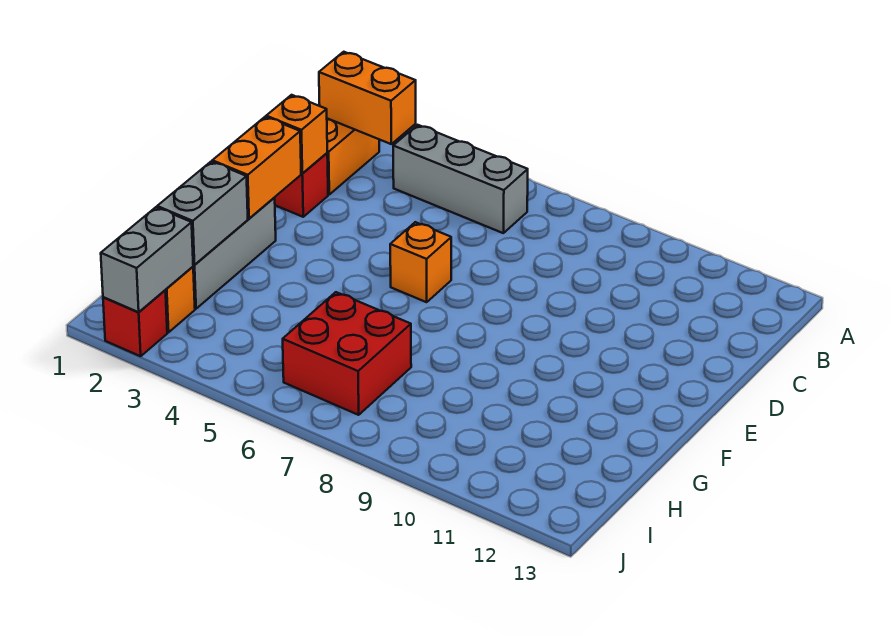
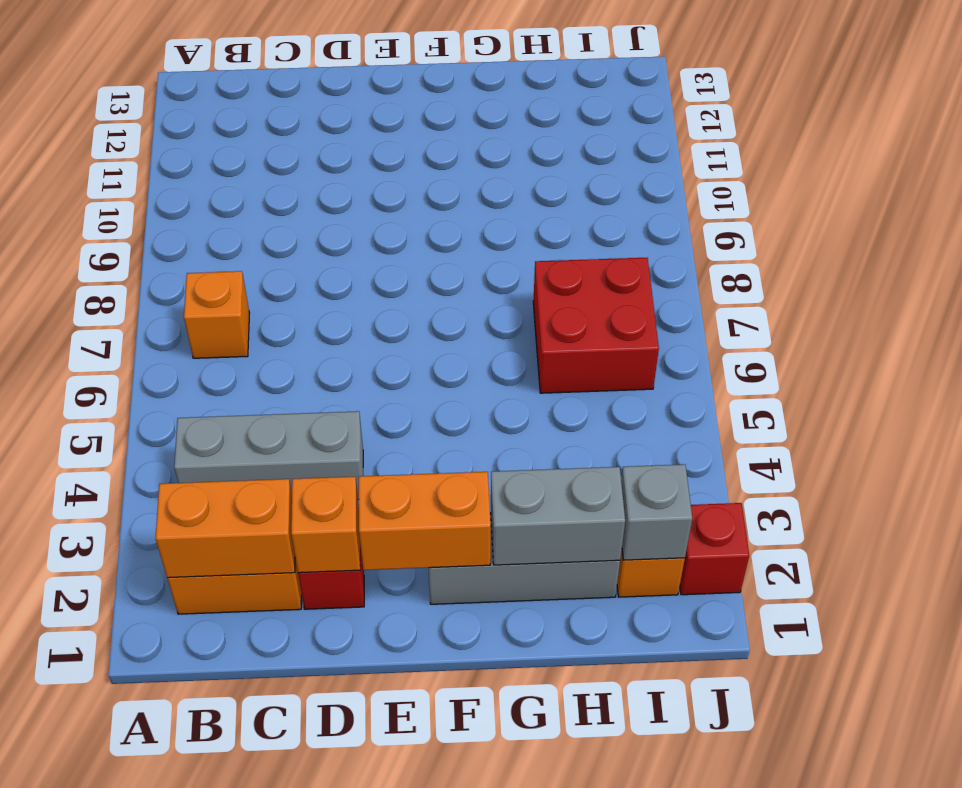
orange brick B2:B3 level 2 -> orange brick B2:C2 level 2
grey brick B4:B6 level 1 -> grey brick B4:D4 level 1
orange brick E6 level 1 -> orange brick B7 level 1
grey brick I2:J2 level 2 -> grey brick I2 level 2

